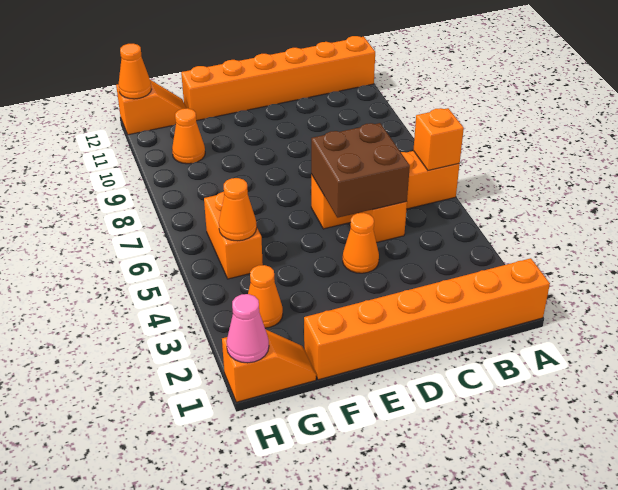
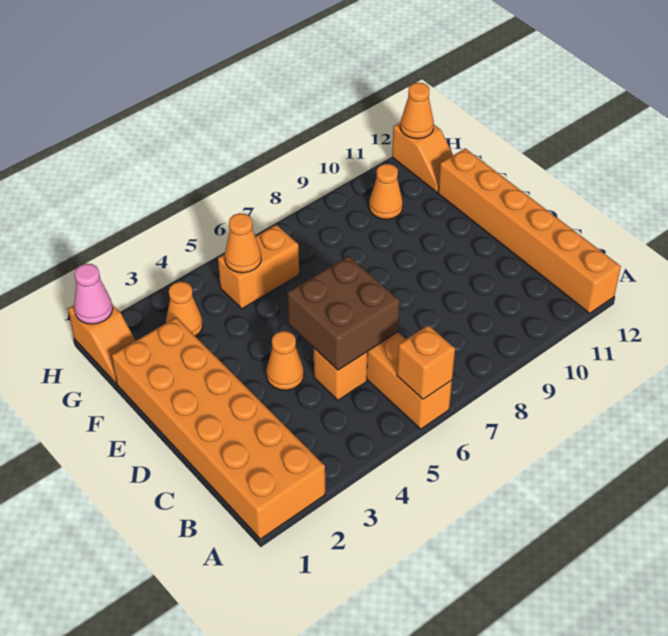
orange brick A1:F1 level 1 -> orange brick A1:F2 level 1

